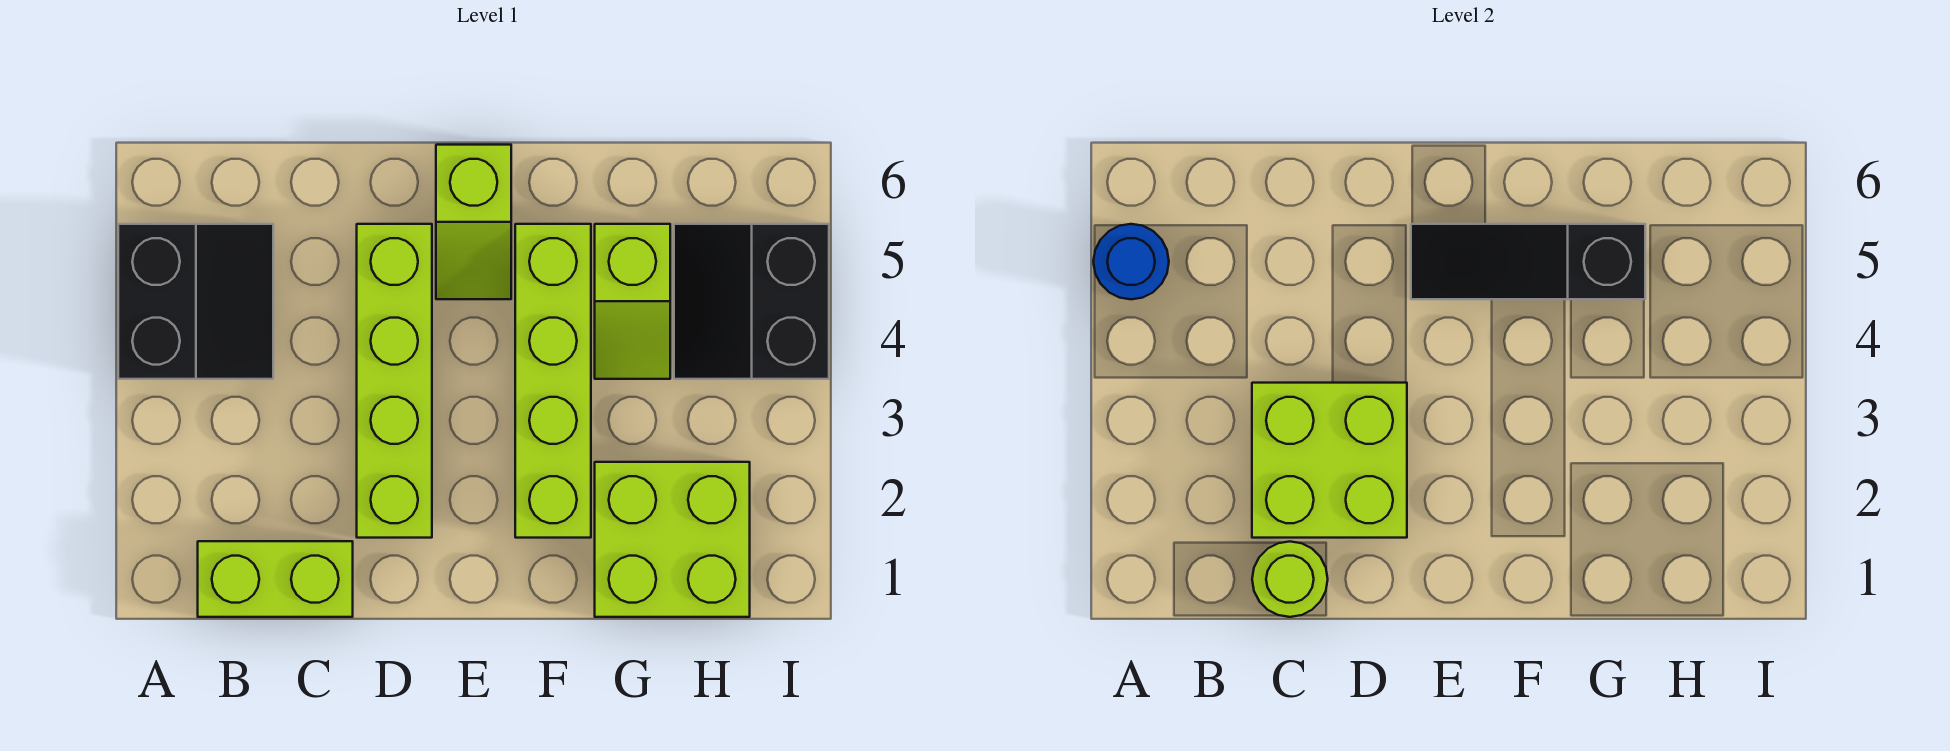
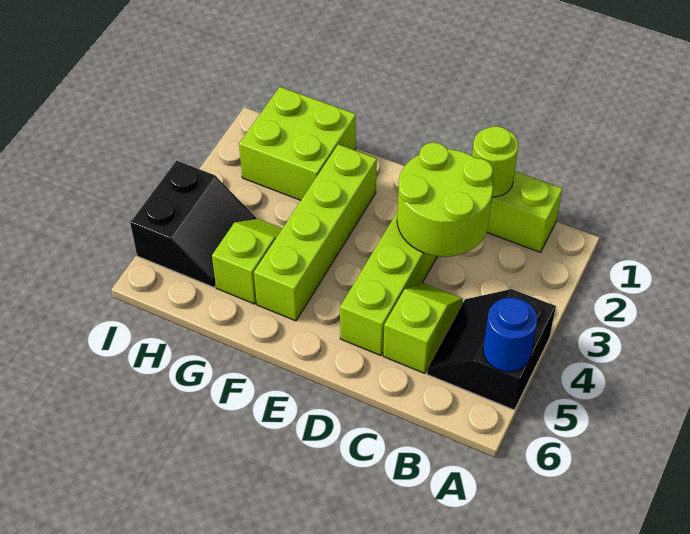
lime brick C2:D3 level 2 -> lime round brick C2:D3 level 2
lime slope E5:E6 level 1 top 6 -> lime slope C4:C5 level 1 top 5
black slope E5:G5 level 2 top G -> none

